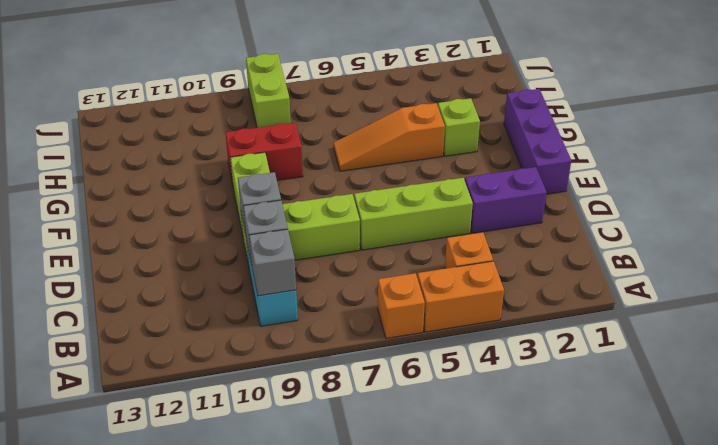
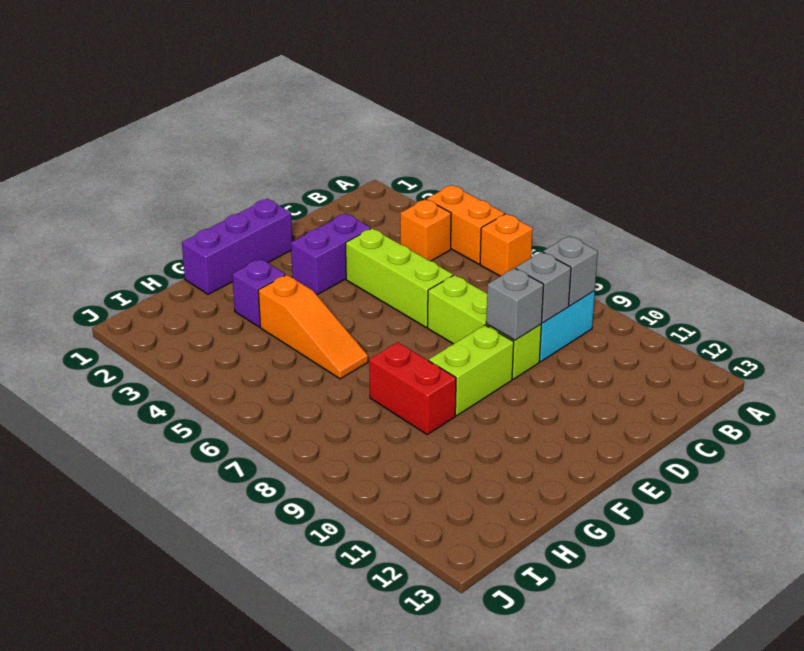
purple brick D2:D3 level 1 -> purple brick D3:E3 level 1
lime brick G3 level 1 -> purple brick G3 level 1
lime brick I8:J8 level 1 -> none

